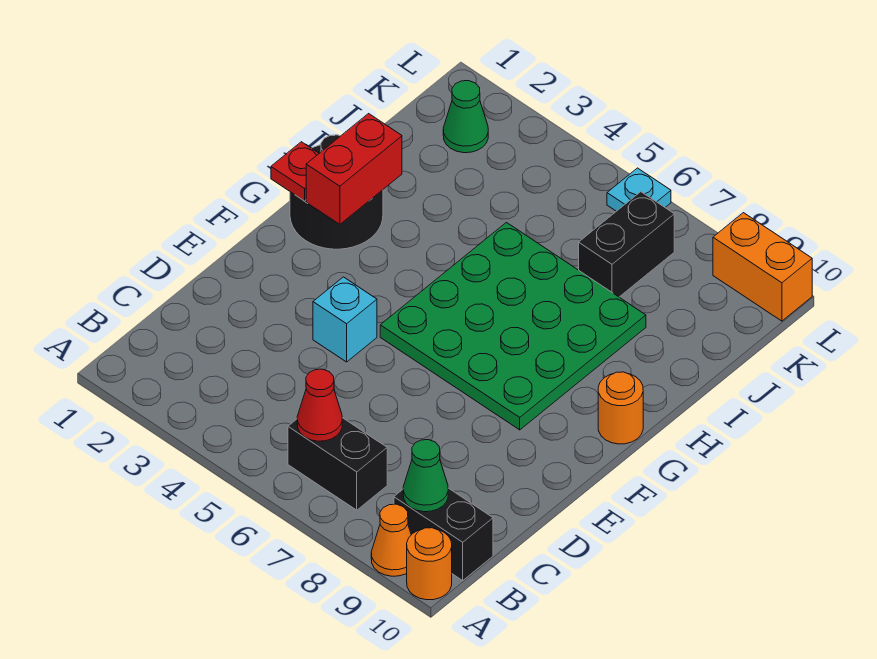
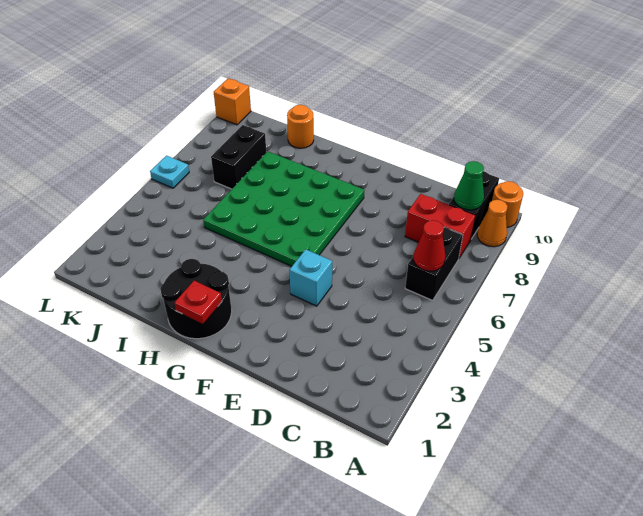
red brick G2:H2 level 2 -> red brick B8:C8 level 1
orange round brick G10 level 1 -> orange round brick I10 level 1
black brick J7:K7 level 1 -> black brick J7:J8 level 1
green cone K2 level 1 -> none
orange brick L9:L10 level 1 -> orange brick L10 level 1

